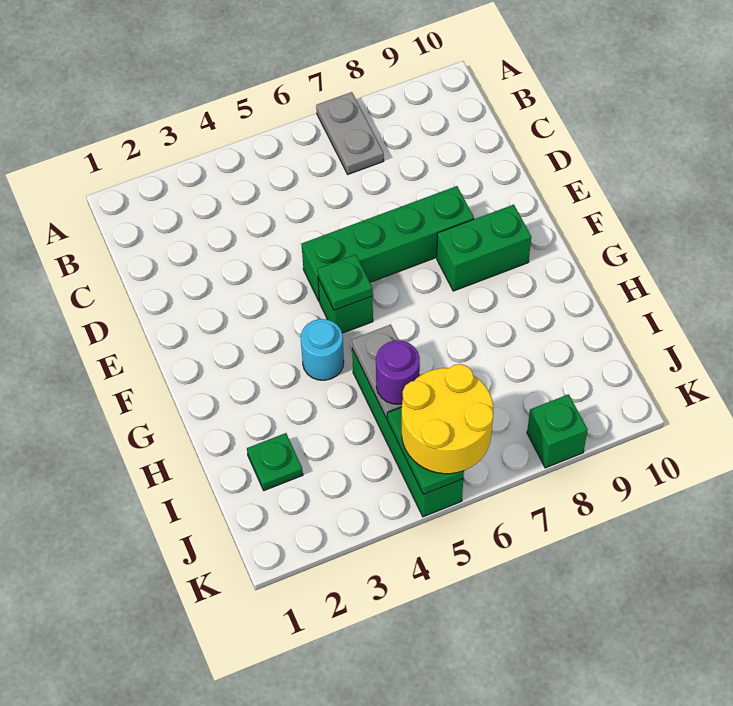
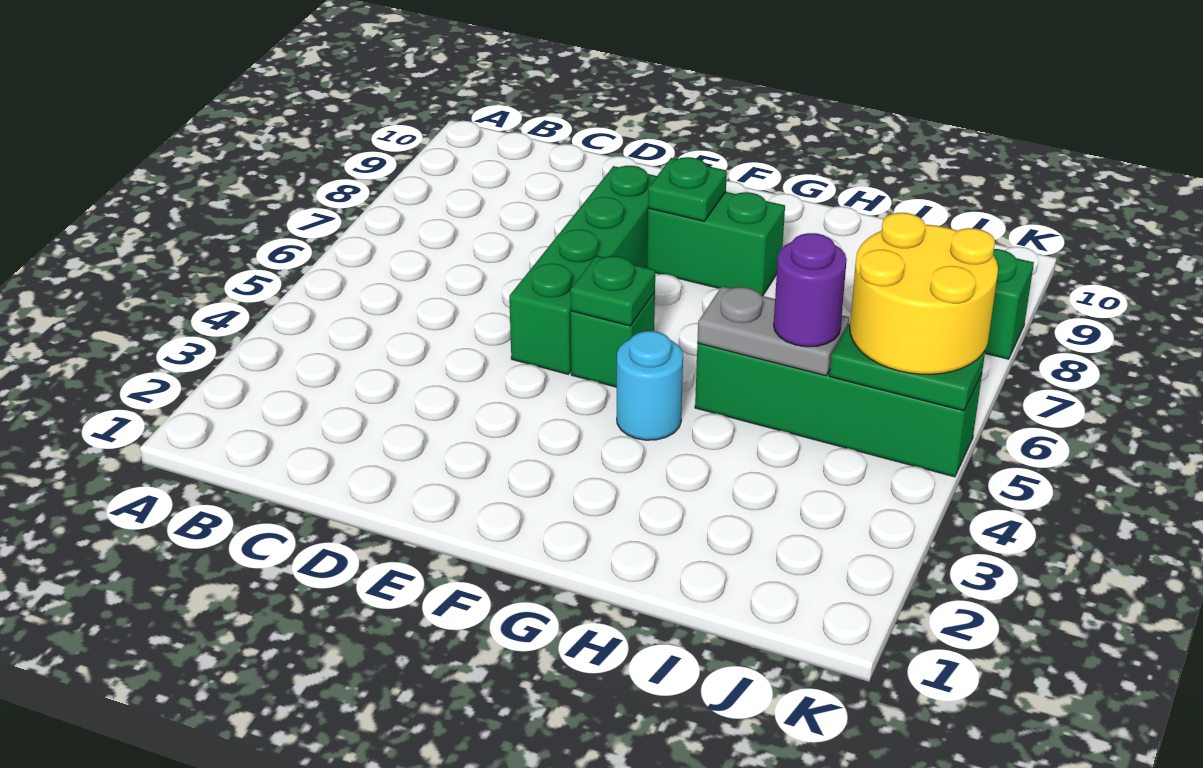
grey plate A7:B7 level 1 -> none
green brick F8:F9 level 1 -> green brick F8:G8 level 1
green plate I2 level 1 -> green plate F8 level 2

